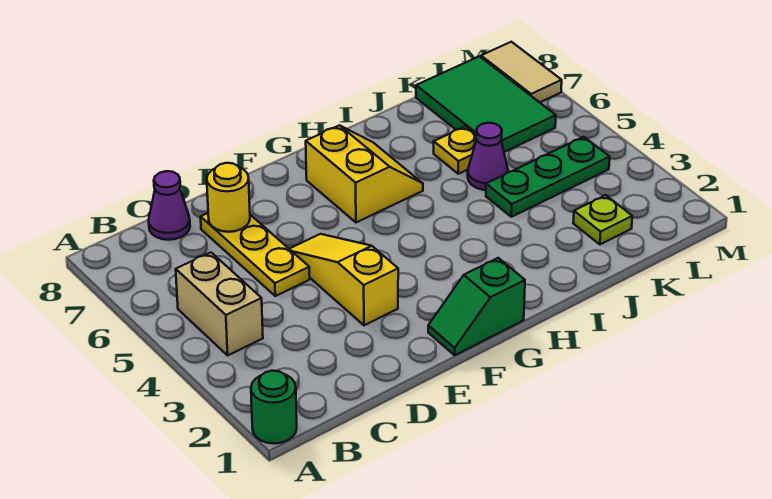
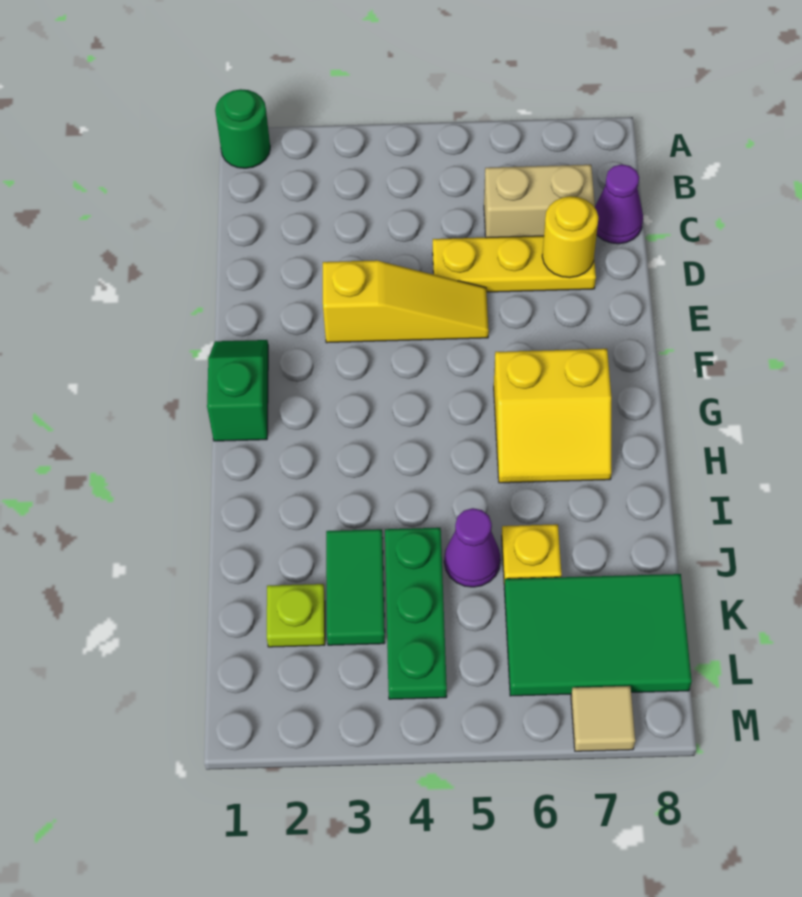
tan brick B4:B5 level 1 -> tan brick C6:C7 level 1
none -> green tile J3:K3 level 1
tan tile M7:M8 level 1 -> tan tile M7 level 1

